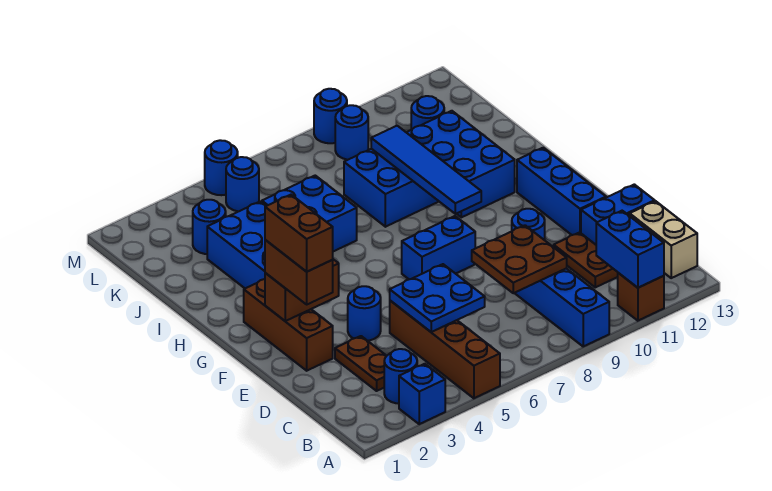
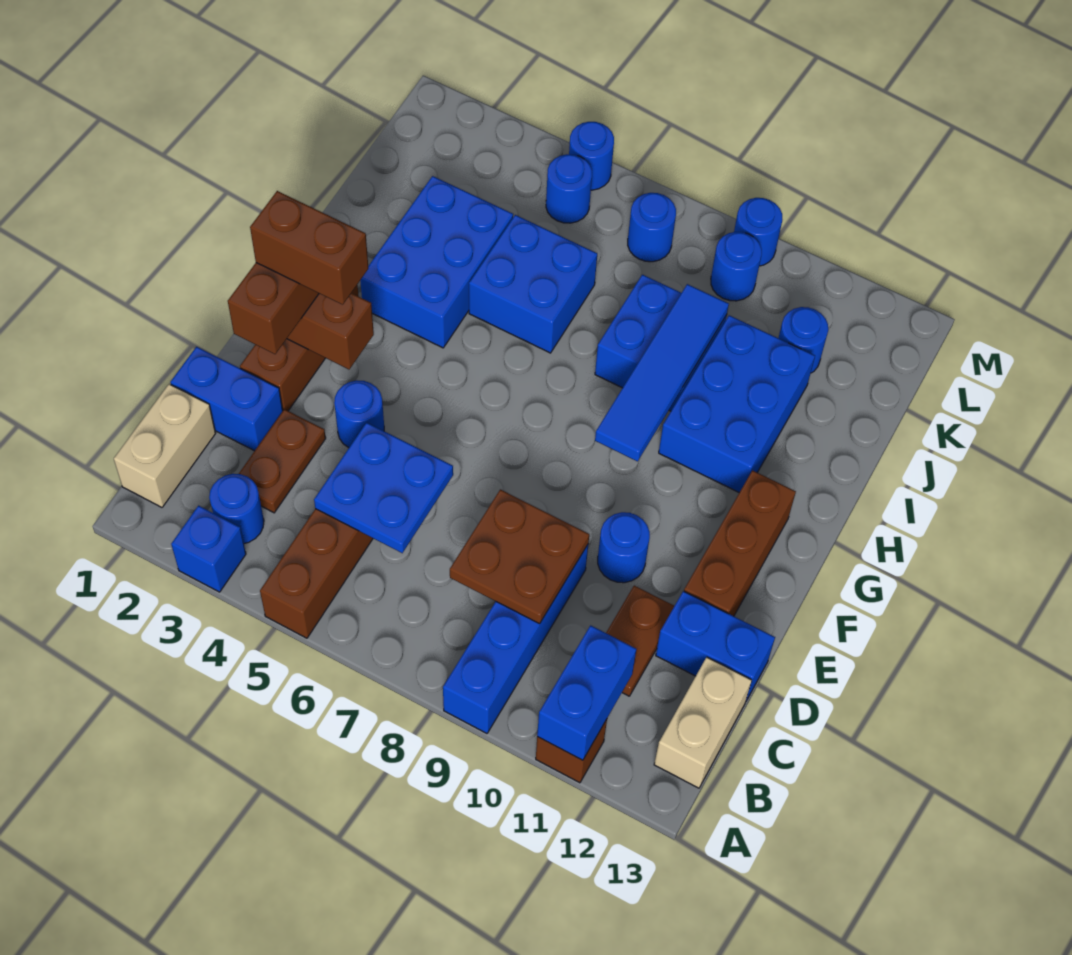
none -> tan brick B1:C1 level 1
brown brick E2:F2 level 4 -> brown brick F2:F3 level 4
blue brick E12:G12 level 1 -> brown brick E12:G12 level 1
blue brick F7:F8 level 1 -> blue brick D1:D2 level 1
blue round brick K3 level 1 -> blue round brick L7 level 1

